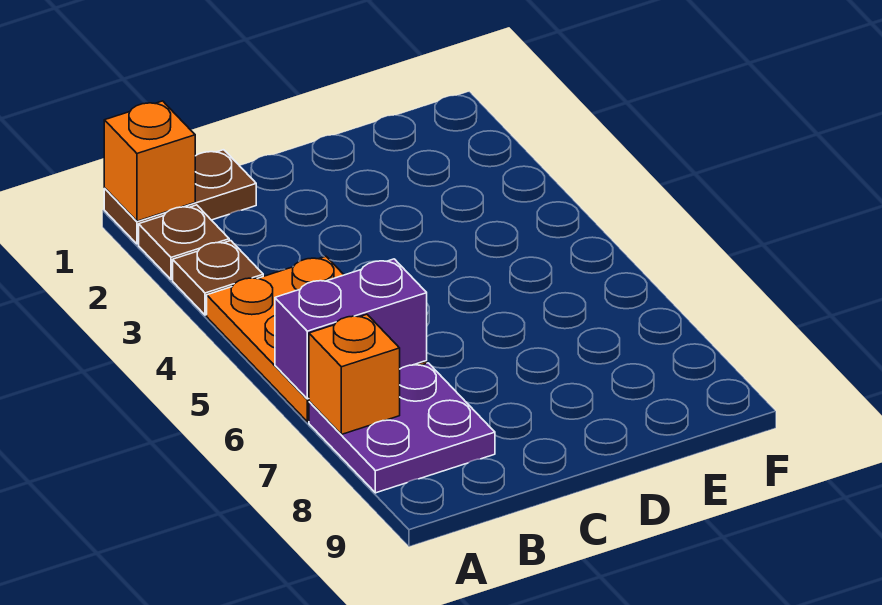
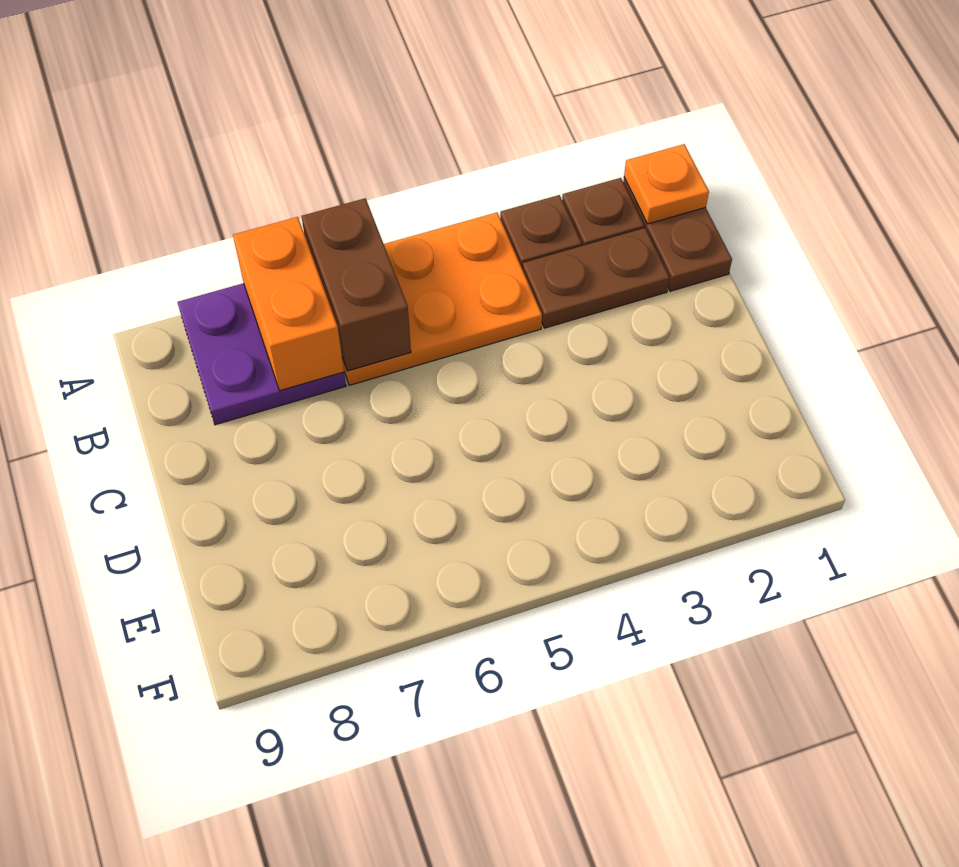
orange brick A1 level 2 -> orange plate A1 level 2
purple brick A6:B6 level 2 -> brown brick A6:B6 level 2
orange brick A7 level 2 -> orange brick A7:B7 level 2
none -> brown plate B2:B3 level 1

